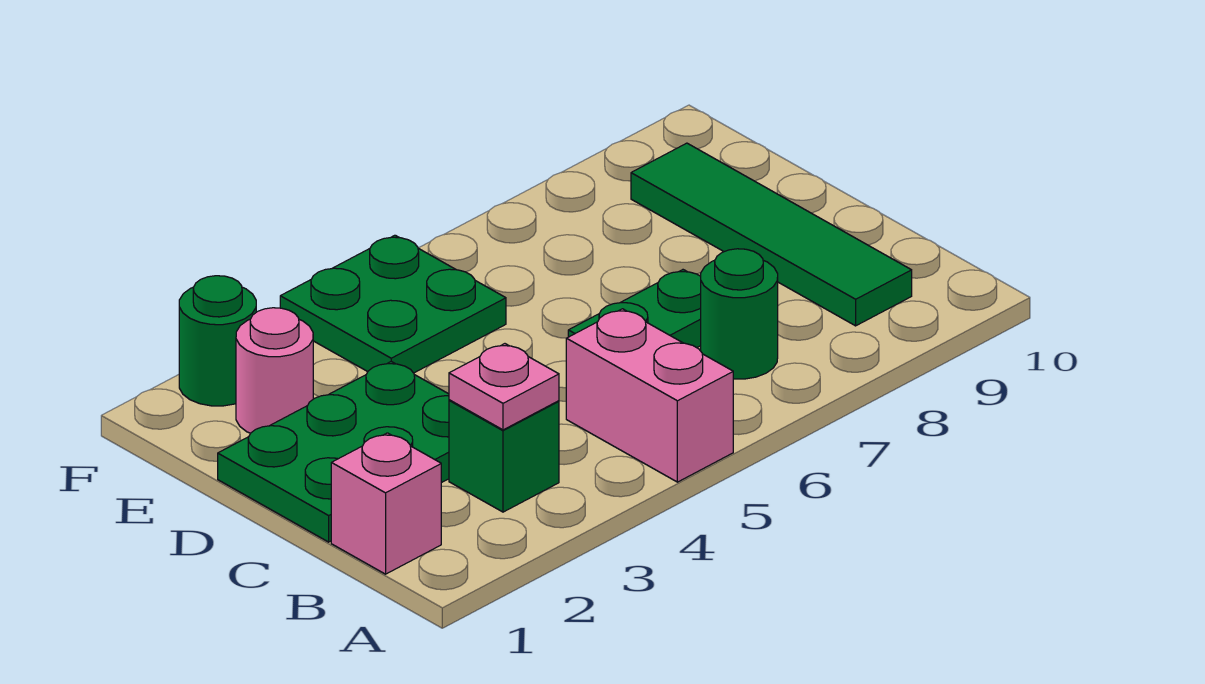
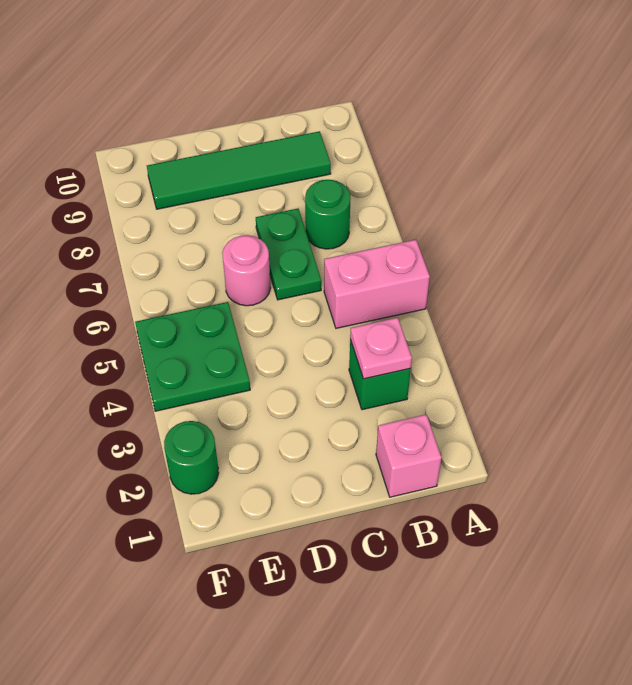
green plate C1:D3 level 1 -> none
pink round brick E2 level 1 -> pink round brick D6 level 1

